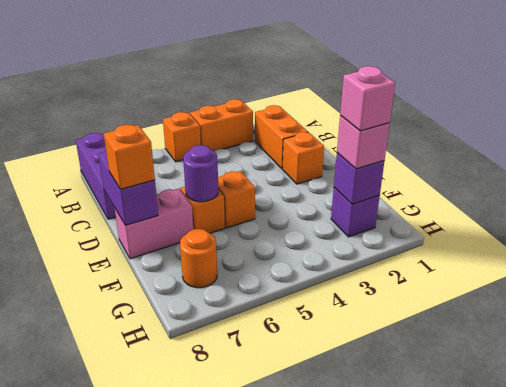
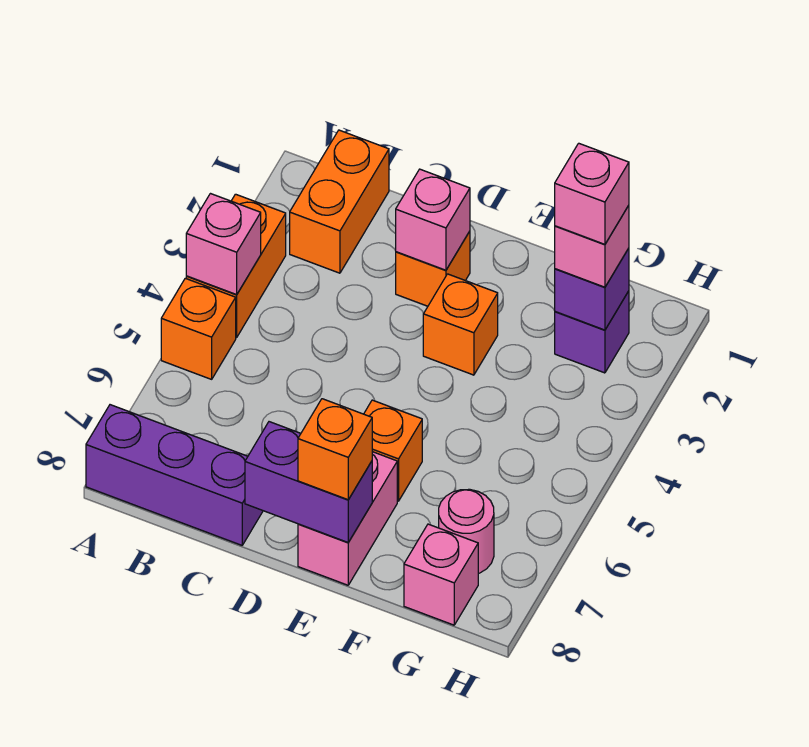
none -> pink brick A4 level 2
orange brick B2:C2 level 1 -> orange brick B1:B2 level 1
none -> pink brick D2 level 2
orange brick E5 level 1 -> orange brick E3 level 1
purple round brick E6 level 2 -> none
orange round brick G7 level 1 -> pink round brick G7 level 1
none -> pink brick G8 level 1

